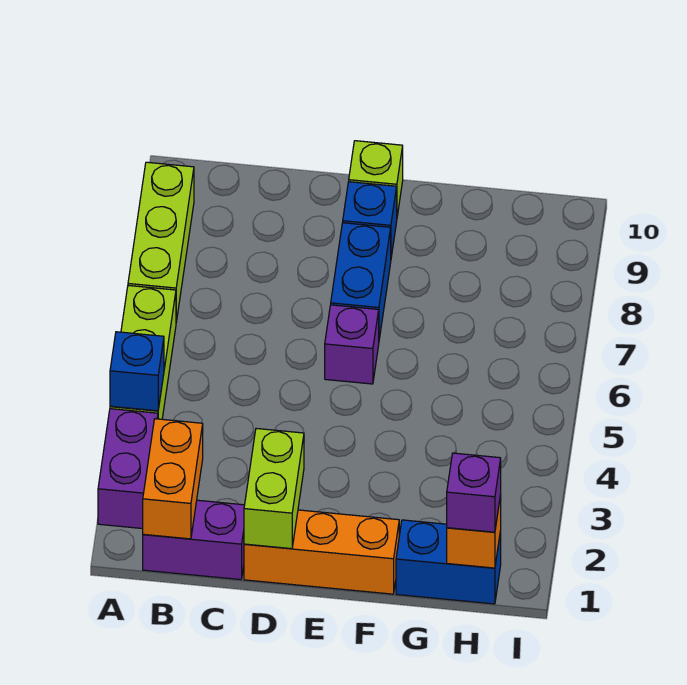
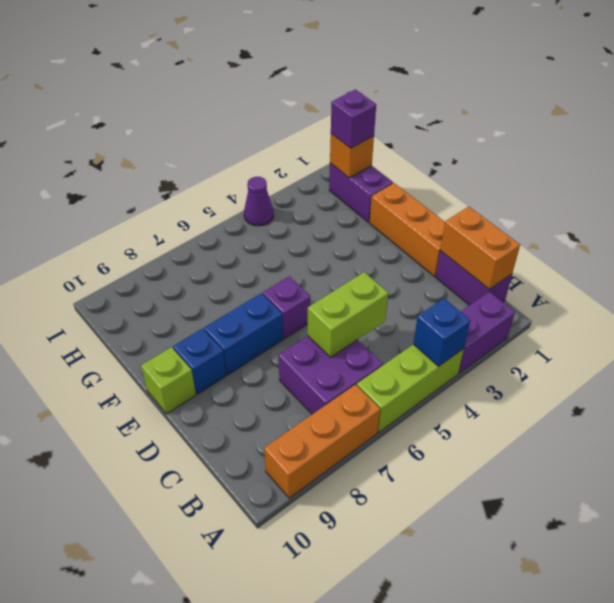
lime brick A7:A9 level 1 -> orange brick A7:A9 level 1
orange brick B1:B2 level 2 -> orange brick B1:C1 level 2
none -> purple brick B6:C7 level 1
lime brick D1:D2 level 2 -> lime brick C5:C6 level 2
blue brick G1:H1 level 1 -> purple brick G1:H1 level 1
none -> purple cone I4 level 1

